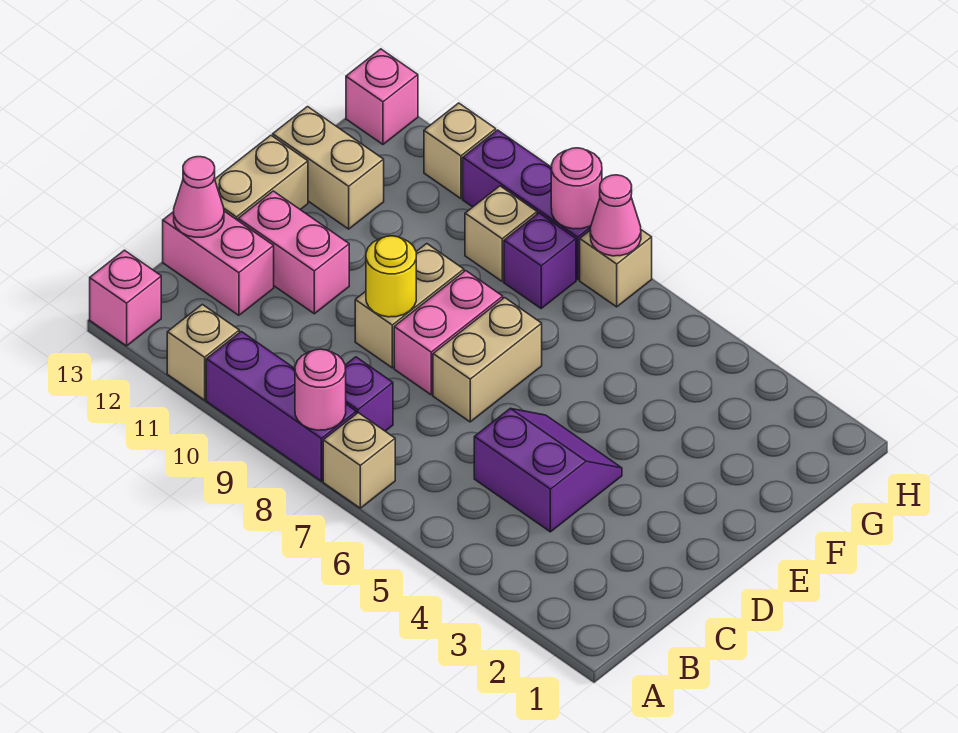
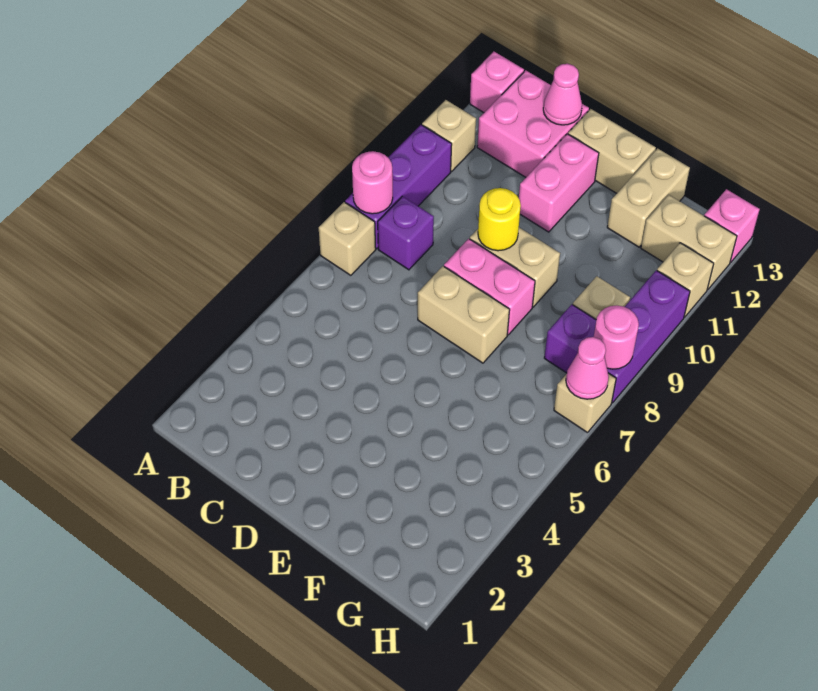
purple slope C4:D5 level 1 top C -> none
pink brick C12:C13 level 1 -> pink brick B12:C13 level 1
none -> tan brick G12:H12 level 1

